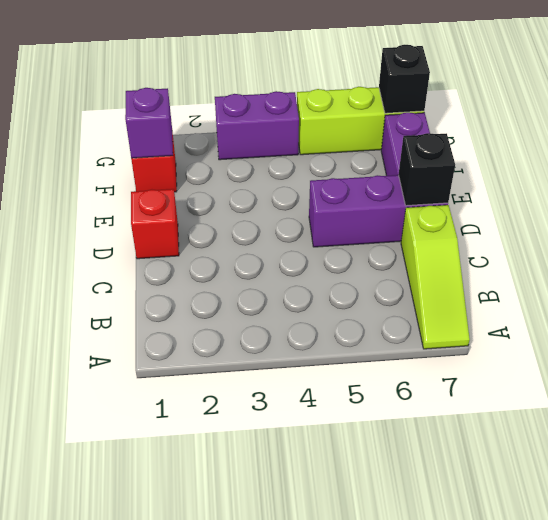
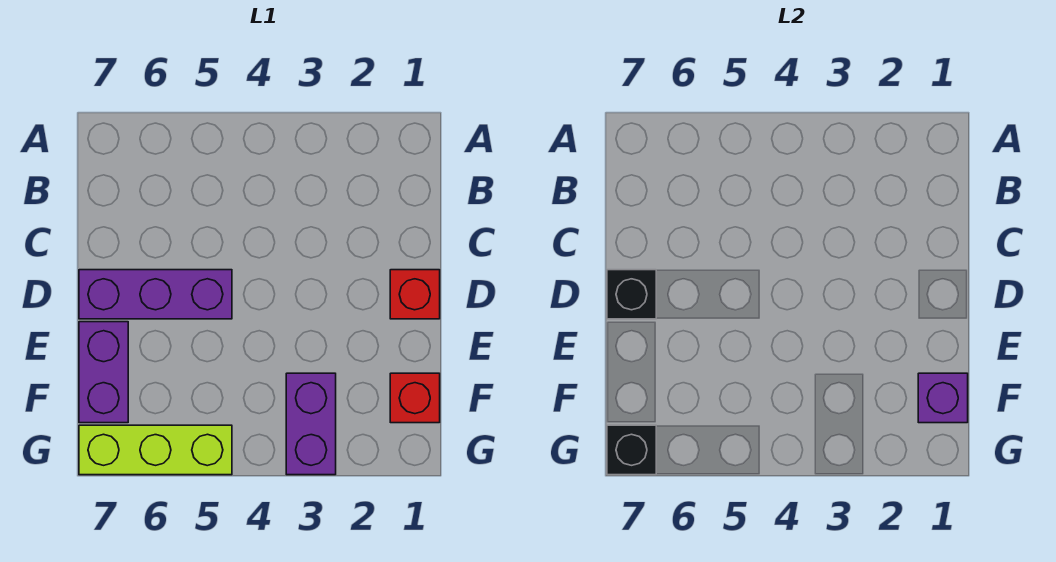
lime slope A7:C7 level 1 top C -> none
purple brick G3:G4 level 1 -> purple brick F3:G3 level 1

